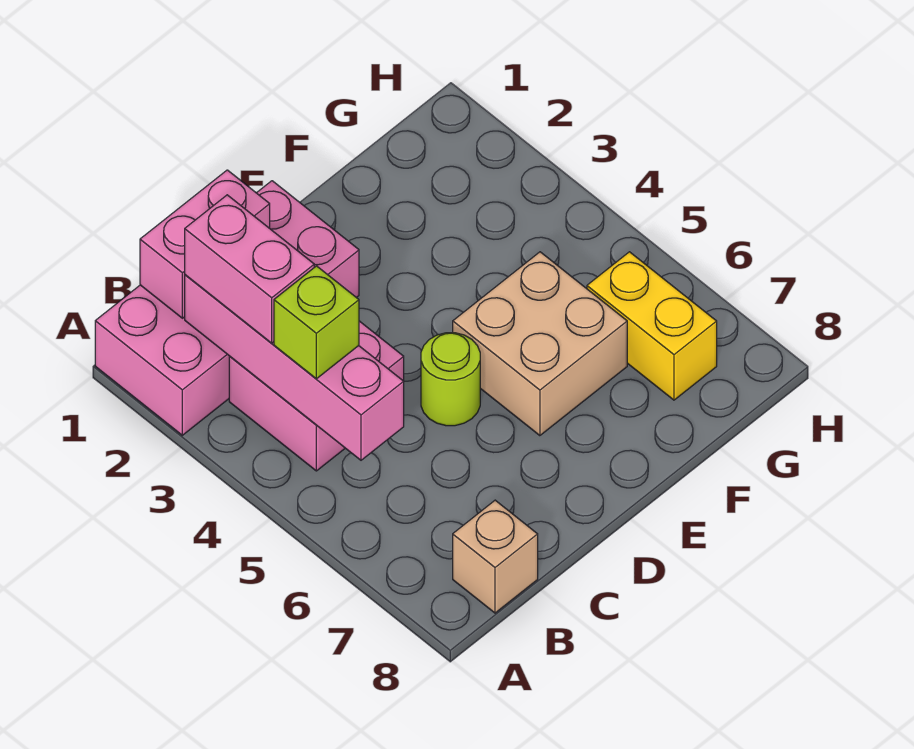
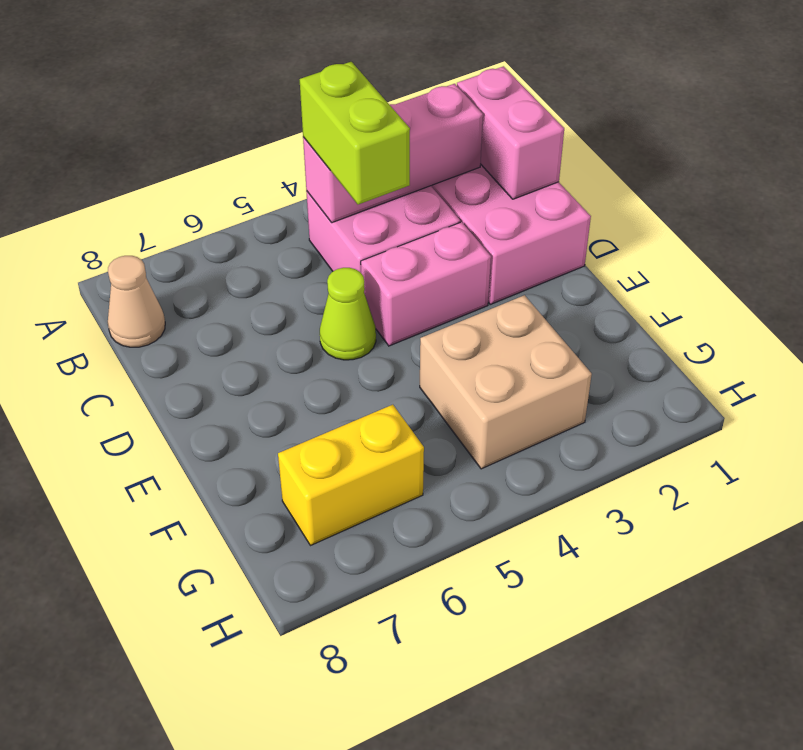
pink brick B2:B5 level 2 -> pink brick B2:B4 level 2
pink brick B2:B3 level 3 -> pink brick D3:D4 level 1
lime brick B4 level 3 -> lime brick B4:C4 level 3
tan brick B8 level 1 -> tan cone B8 level 1
lime round brick D5 level 1 -> lime cone D5 level 1
tan brick E5:F6 level 1 -> tan brick F3:G4 level 1

